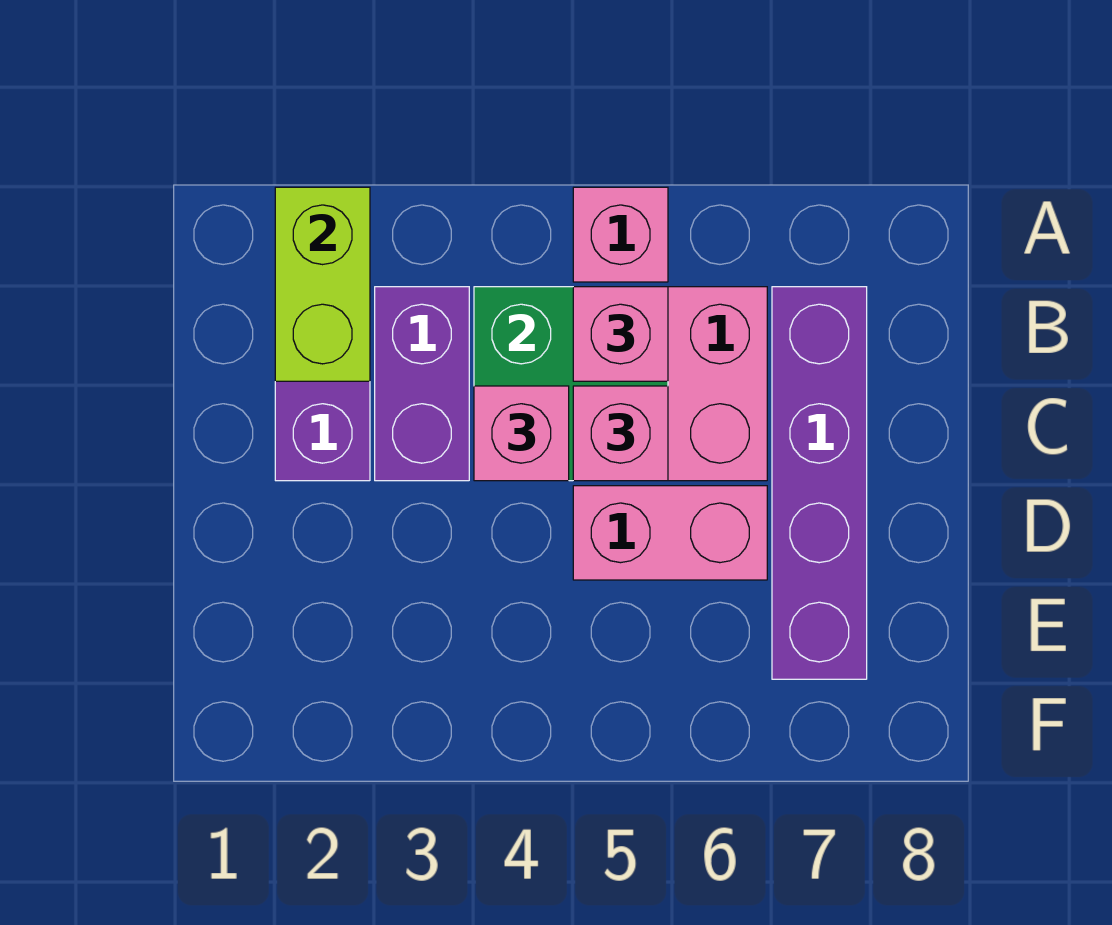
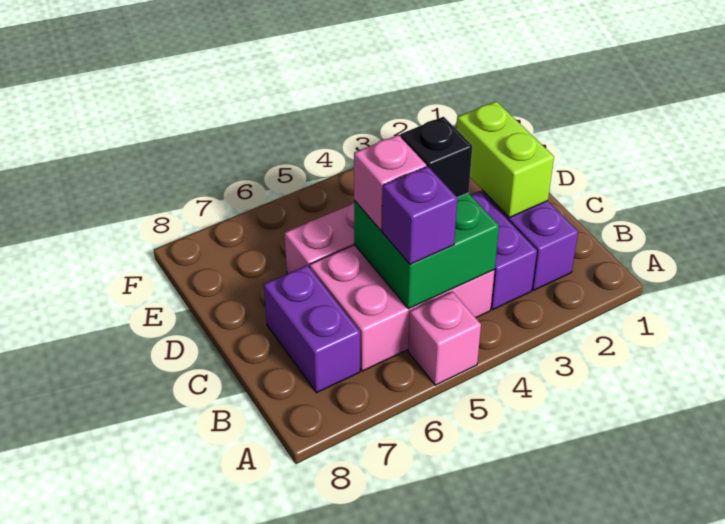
lime brick A2:B2 level 2 -> lime brick C2:D2 level 2
pink brick B5 level 3 -> purple brick B5 level 3
purple brick B7:E7 level 1 -> purple brick B7:C7 level 1
pink brick C4 level 3 -> black brick C4 level 3

